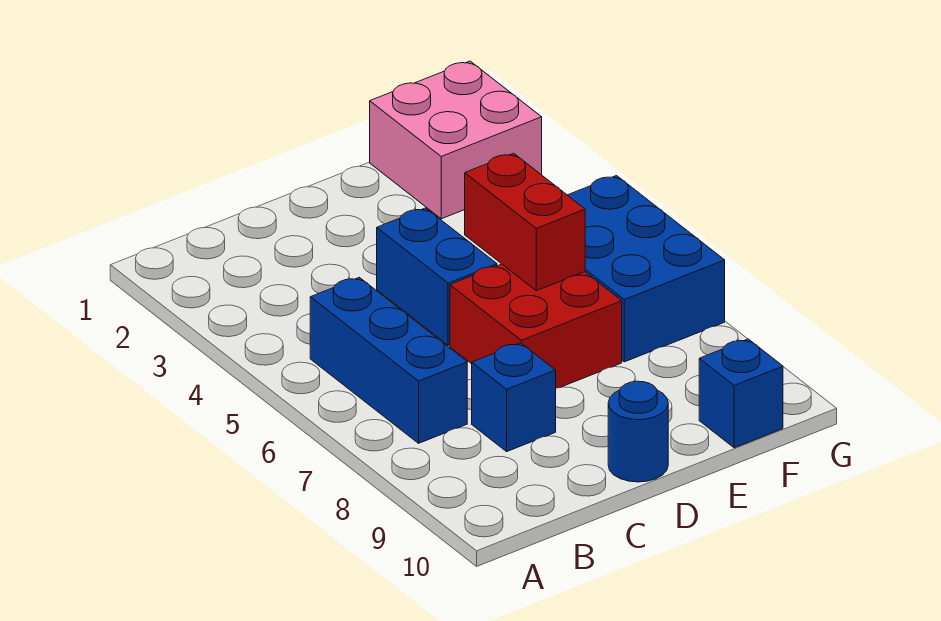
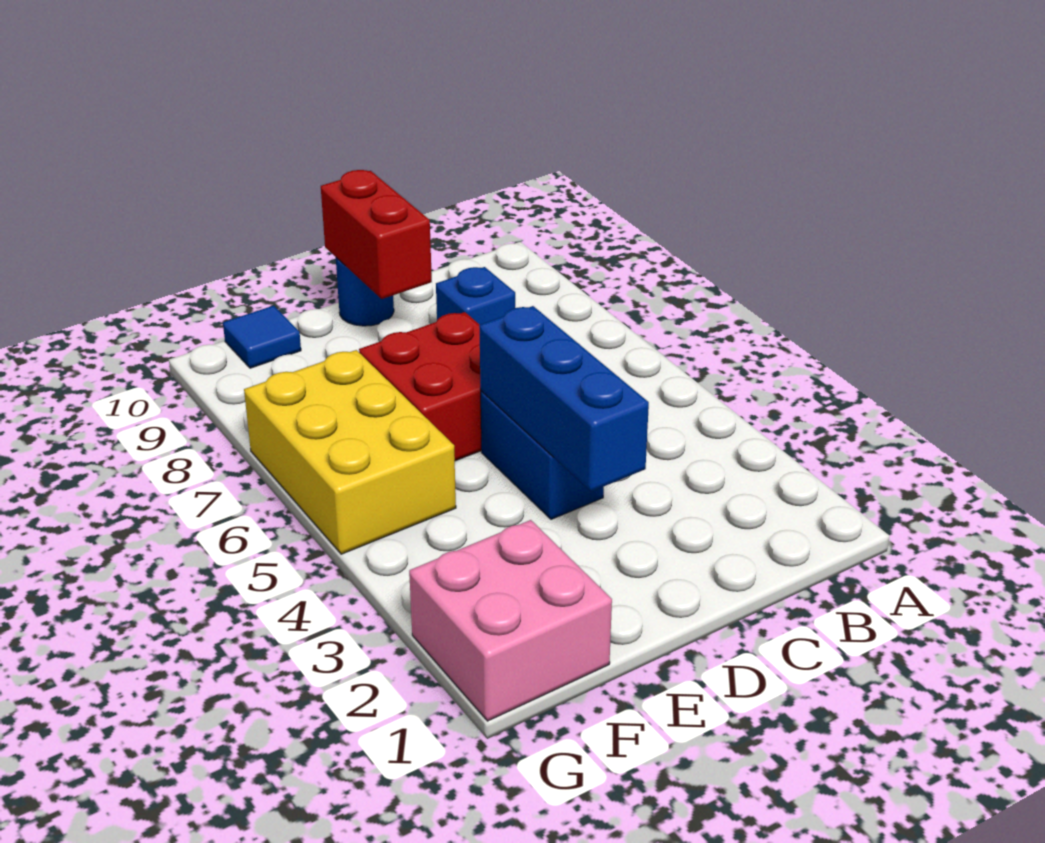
blue brick B5:B7 level 1 -> blue brick D3:D5 level 2
red brick E5:E6 level 2 -> red brick D9:D10 level 2
blue brick F5:G7 level 1 -> yellow brick F5:G7 level 1
blue brick F10 level 1 -> blue tile F10 level 1

